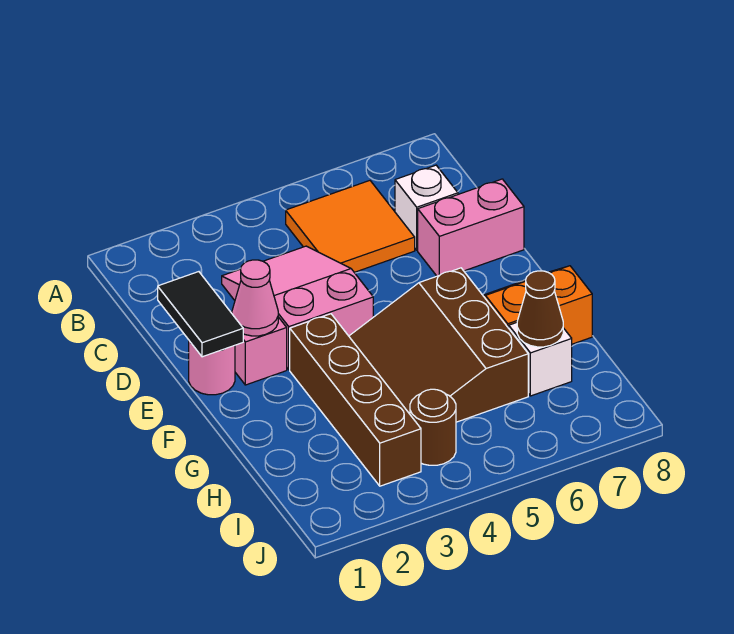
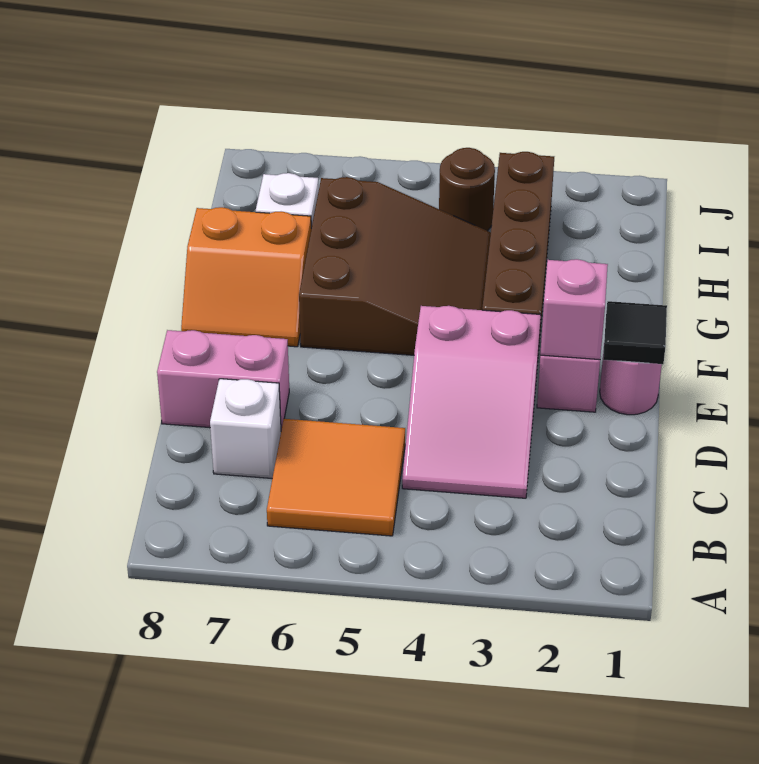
black tile D1:E1 level 2 -> black tile E1 level 2
pink cone E2 level 2 -> pink brick E2 level 2
brown cone H7 level 2 -> none

